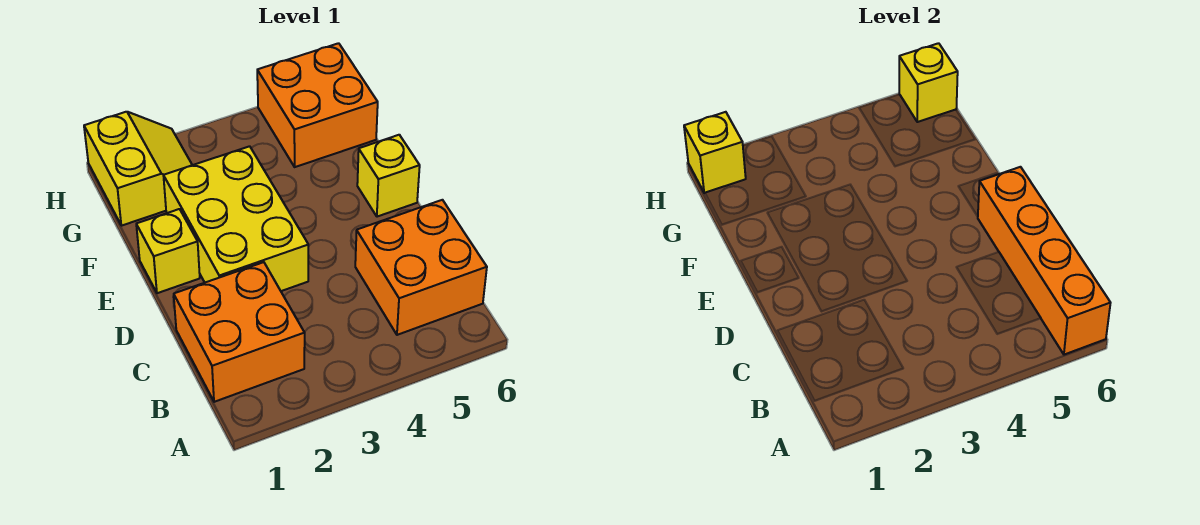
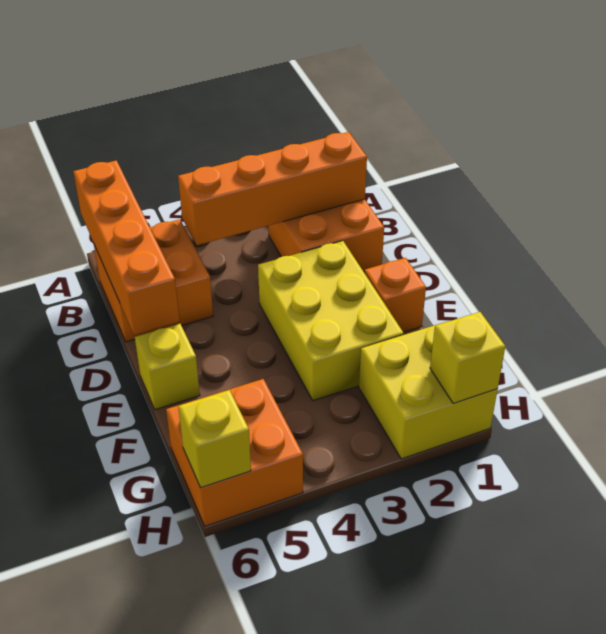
none -> orange brick B1:B4 level 2
yellow brick E1 level 1 -> orange brick E1 level 1
yellow slope G1:H2 level 1 top 1 -> yellow brick G1:H2 level 1

